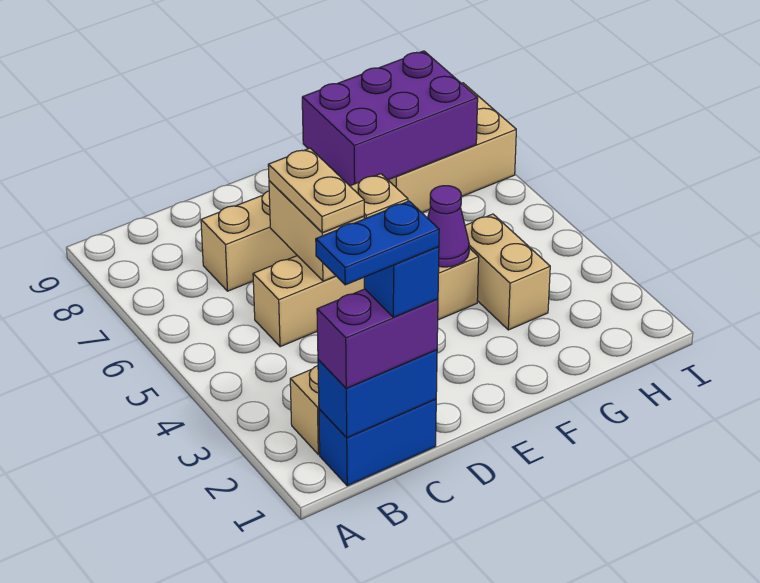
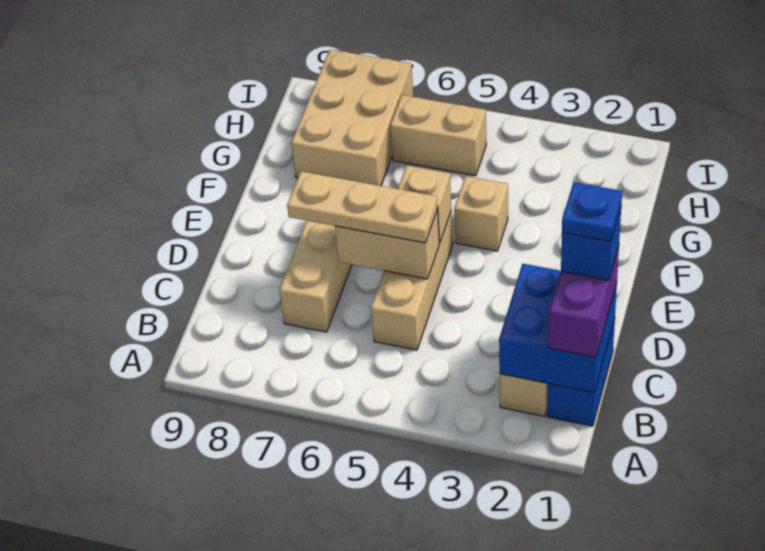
blue brick B1:C1 level 2 -> blue brick B1:C2 level 2
blue plate B1:C1 level 5 -> blue plate C1 level 5
tan plate D5:D6 level 3 -> tan plate D5:D7 level 3
purple cone F4 level 2 -> none
purple brick F7:H8 level 2 -> none
tan brick G3:G4 level 1 -> tan brick H5:H6 level 1

